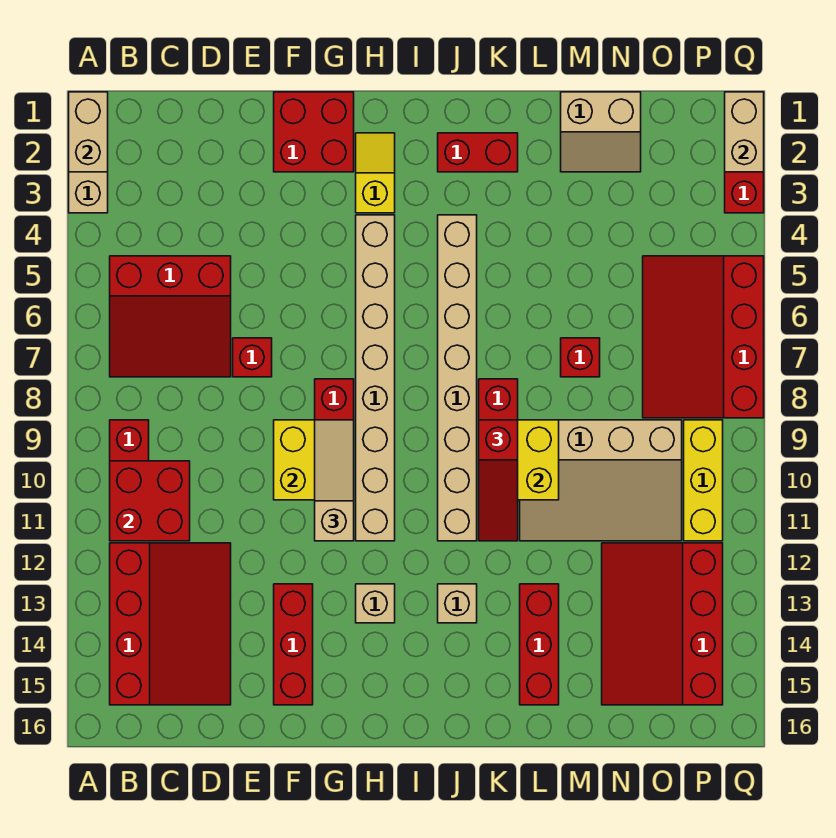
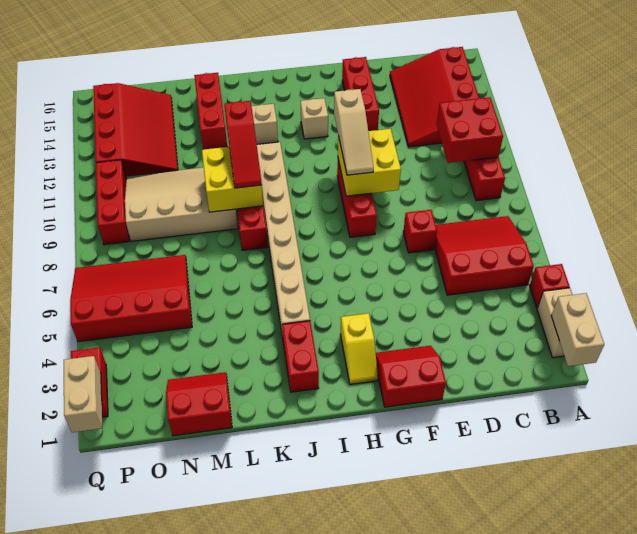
red brick F1:G2 level 1 -> red slope F1:G2 level 1 top 1
tan brick H4:H11 level 1 -> none
red brick J2:K2 level 1 -> red brick J2:J3 level 1
red slope K9:K11 level 3 top 9 -> red slope K9:K11 level 3 top 11
tan slope M1:N2 level 1 top 1 -> red slope M1:N2 level 1 top 1
red brick M7 level 1 -> red brick A4 level 1
red slope O5:Q8 level 1 top Q -> red slope N5:Q7 level 1 top 5
yellow brick P9:P11 level 1 -> red brick P9:P11 level 1

